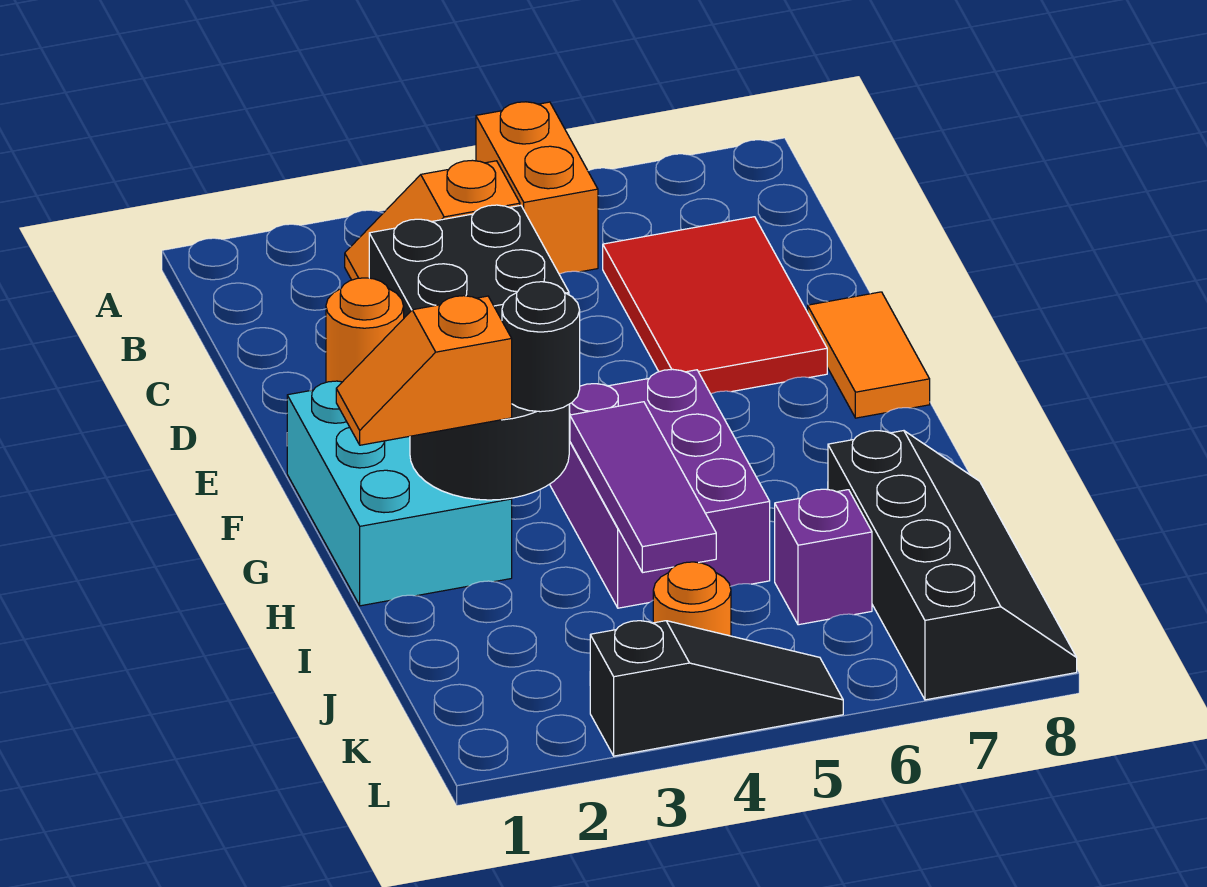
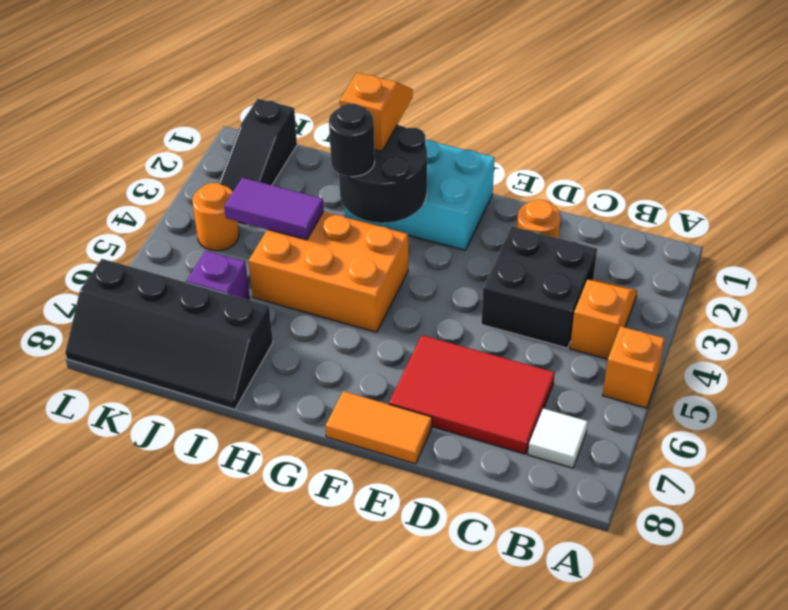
orange brick A5:B5 level 1 -> orange brick A5 level 1
none -> white tile B7 level 1
purple brick G4:I5 level 1 -> orange brick G4:I5 level 1
purple tile H4:J4 level 2 -> purple tile I4:J4 level 2
black slope L3:L5 level 1 top 3 -> black slope K1:K3 level 1 top 1

